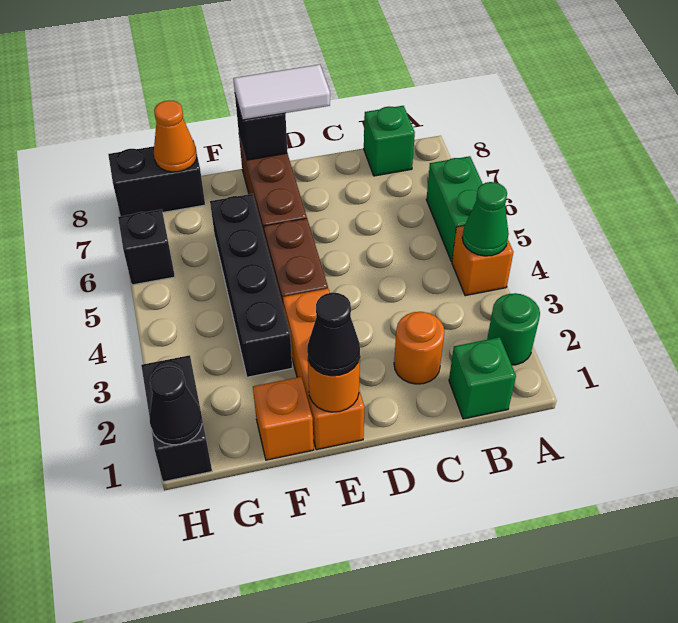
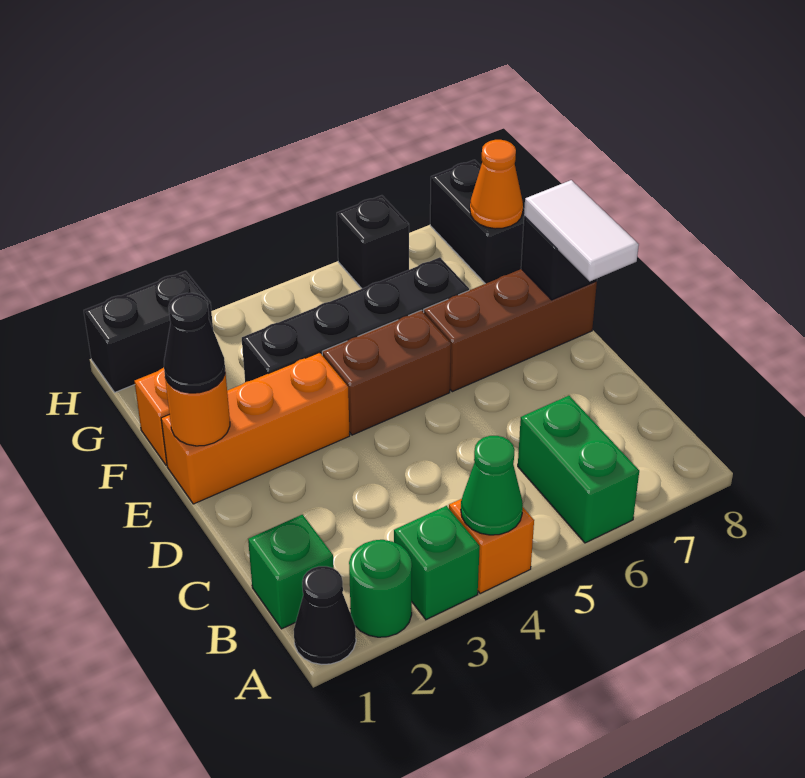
green brick A5:A6 level 1 -> green brick A6:B6 level 1
green brick B8 level 1 -> green brick A3 level 1
orange round brick C2 level 1 -> none
black cone H1 level 2 -> black cone A1 level 1

